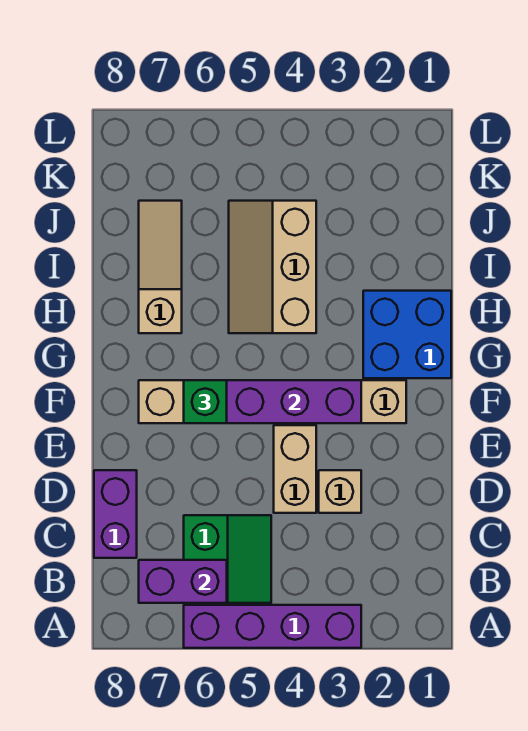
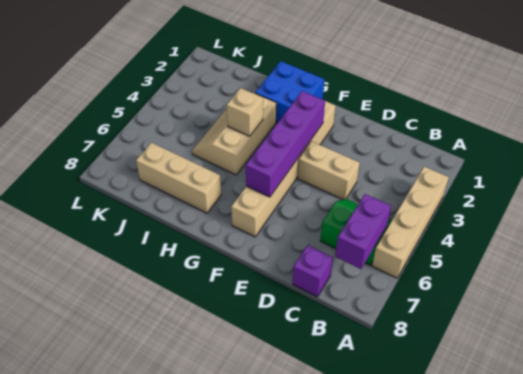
purple brick A3:A6 level 1 -> tan brick A3:A6 level 1
purple brick C8:D8 level 1 -> purple brick C8 level 1
tan brick D3 level 1 -> tan brick H4 level 2
green brick F6 level 3 -> none
tan slope H4:J5 level 1 top 4 -> tan slope H3:I5 level 1 top H
tan slope H7:J7 level 1 top H -> tan brick H7:J7 level 1

